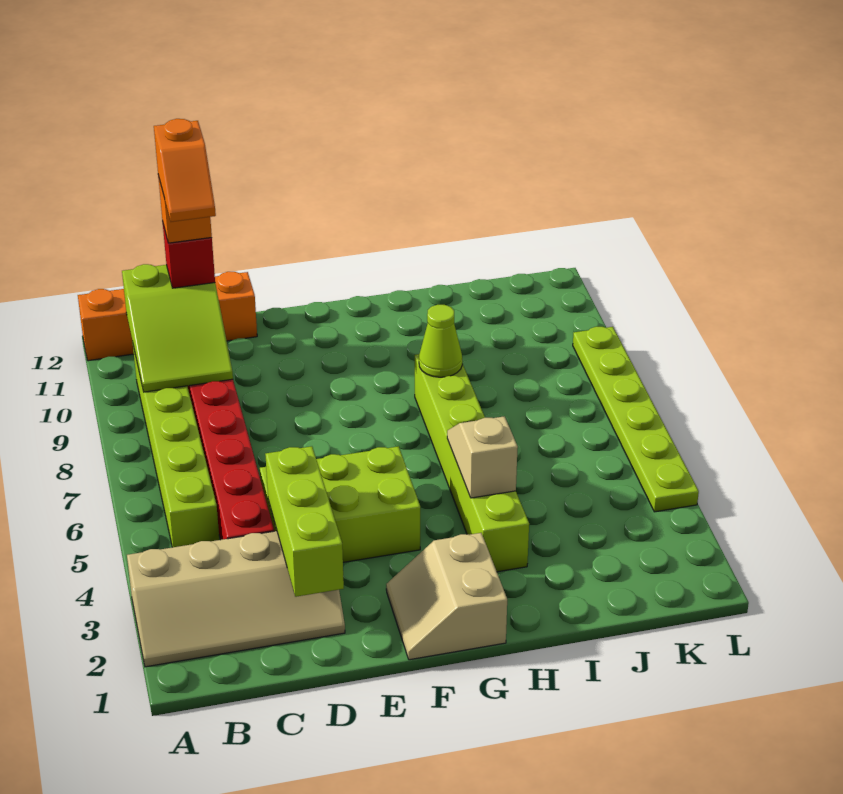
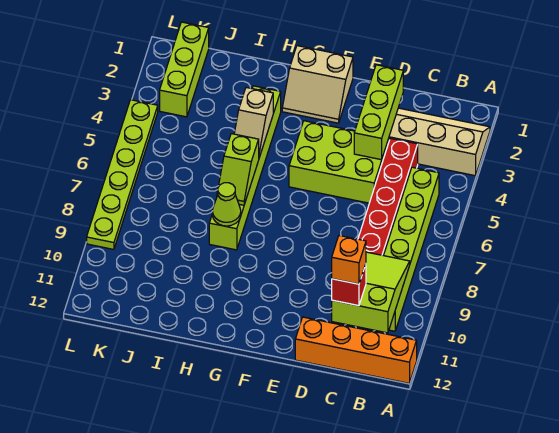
orange slope C10:C11 level 5 top 11 -> none
tan slope F1:G2 level 1 top G -> tan slope F1:G2 level 1 top 1
none -> lime slope H6:H7 level 2 top 6
none -> lime brick K1:K3 level 1

